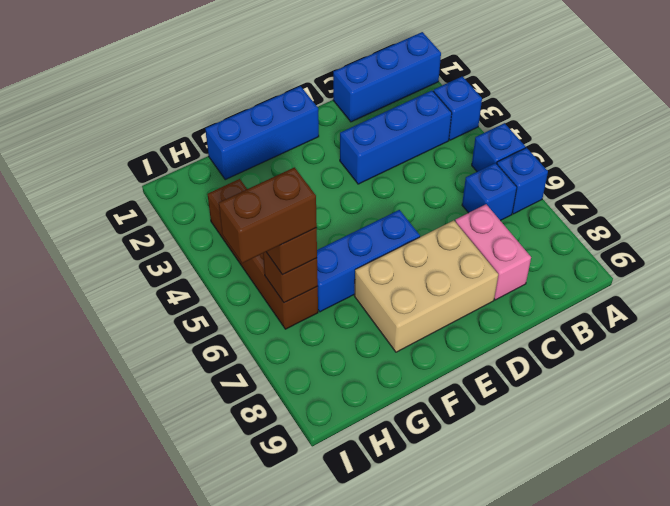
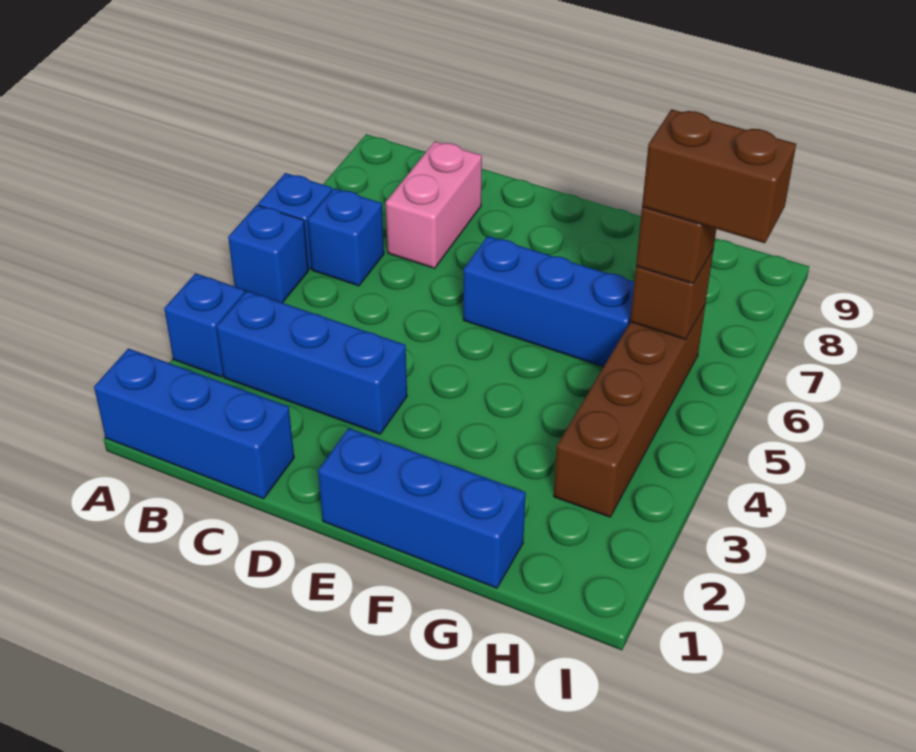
tan brick D7:F8 level 1 -> none

